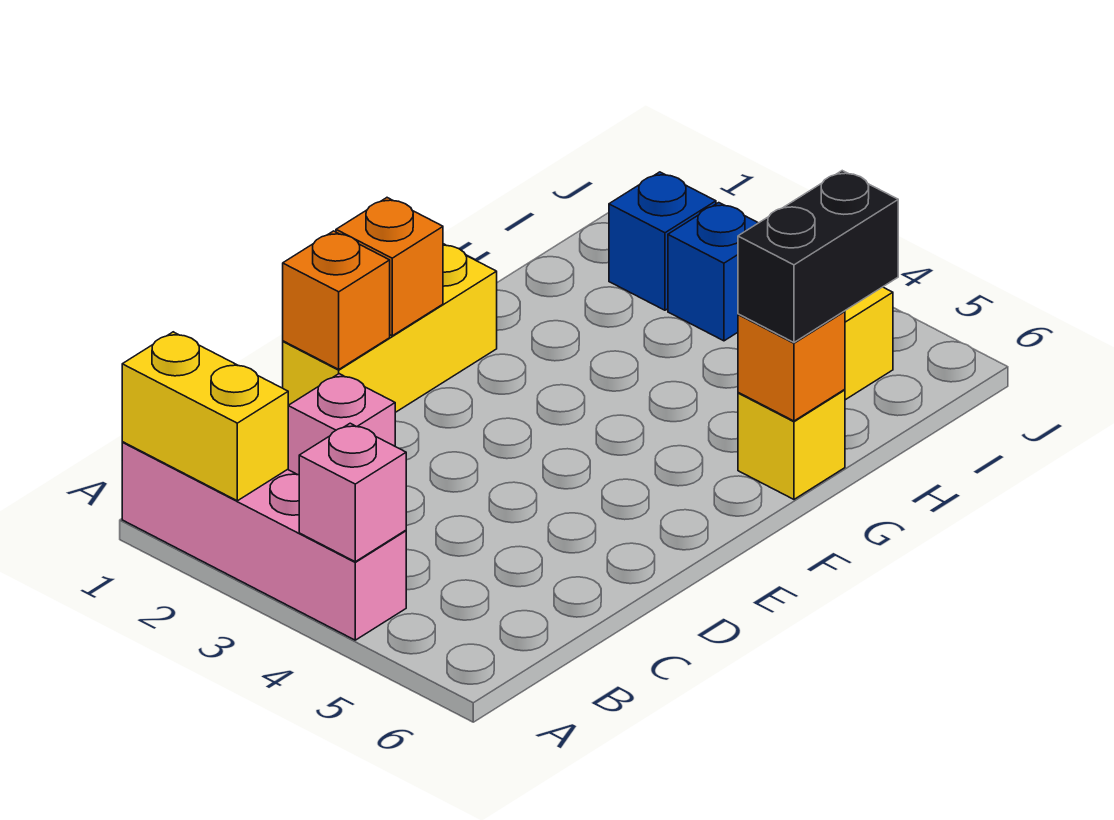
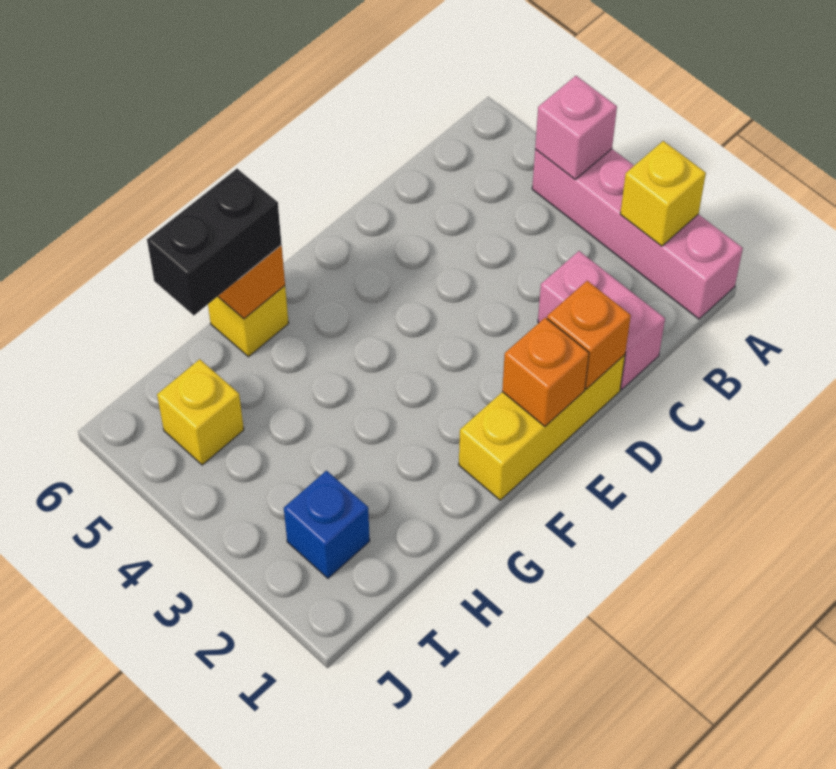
yellow brick A1:A2 level 2 -> yellow brick A2 level 2
pink brick C2 level 1 -> pink brick C1:C2 level 1
blue brick I3 level 1 -> none

